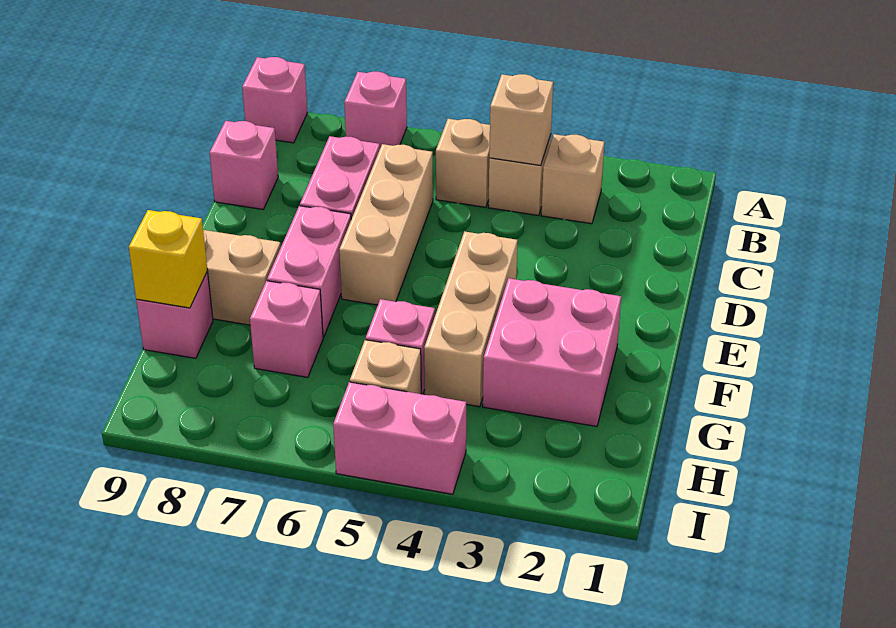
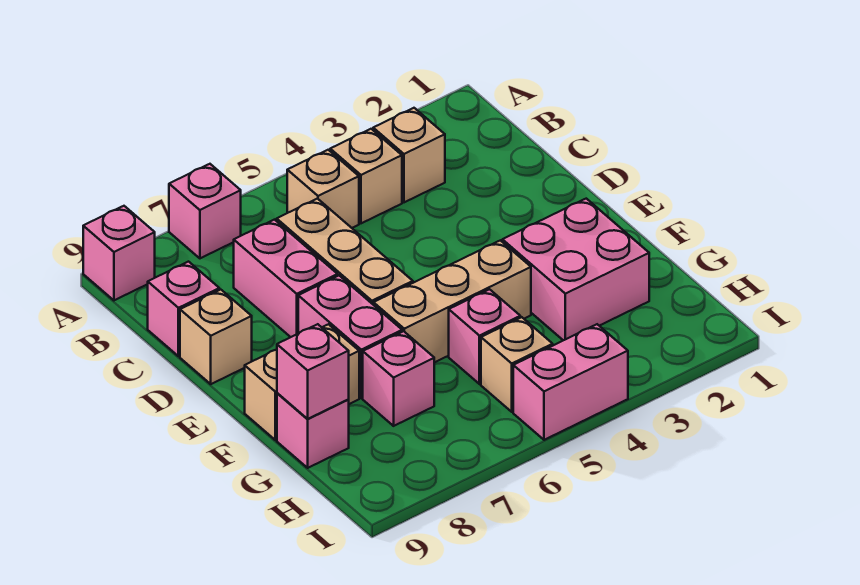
tan brick B4 level 2 -> tan brick D9 level 1
tan brick E4:G4 level 1 -> tan brick F4:F6 level 1
yellow brick G9 level 2 -> pink brick G9 level 2

